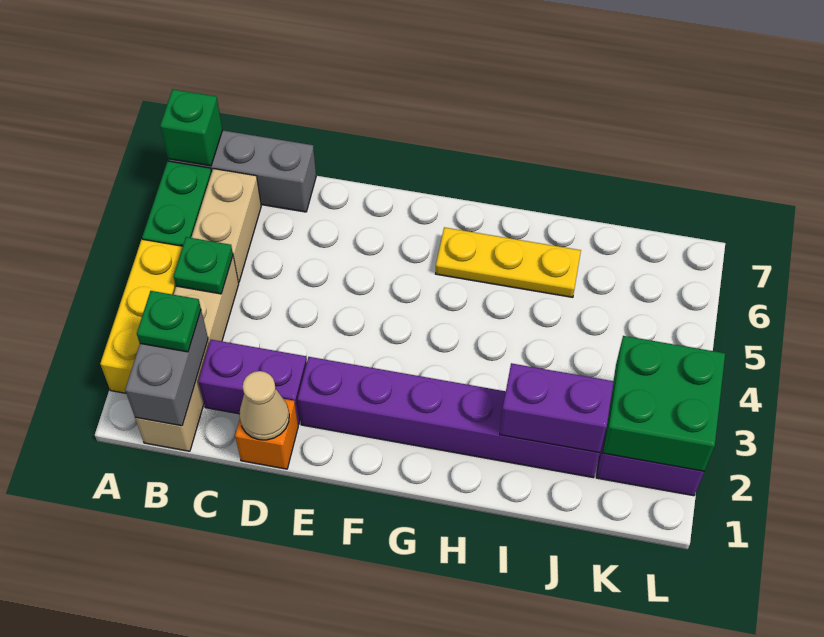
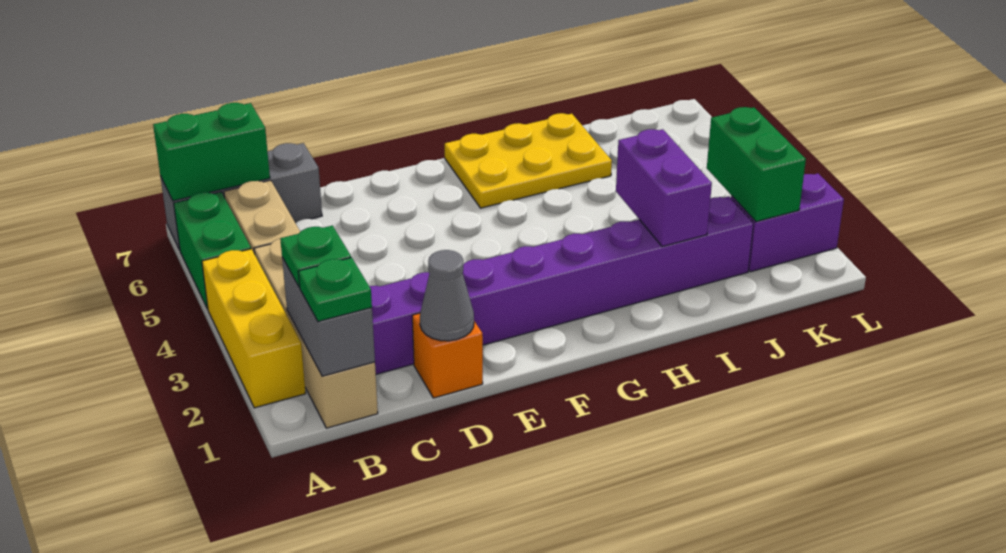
green brick A7 level 2 -> green brick A7:B7 level 2
green plate B4 level 2 -> green plate B1 level 3
tan cone D1 level 2 -> grey cone D1 level 2
yellow plate G6:I6 level 1 -> yellow plate G6:I7 level 1
purple brick I2:J2 level 2 -> purple brick I2:I3 level 2
green brick K2:L3 level 2 -> green brick K2:K3 level 2

